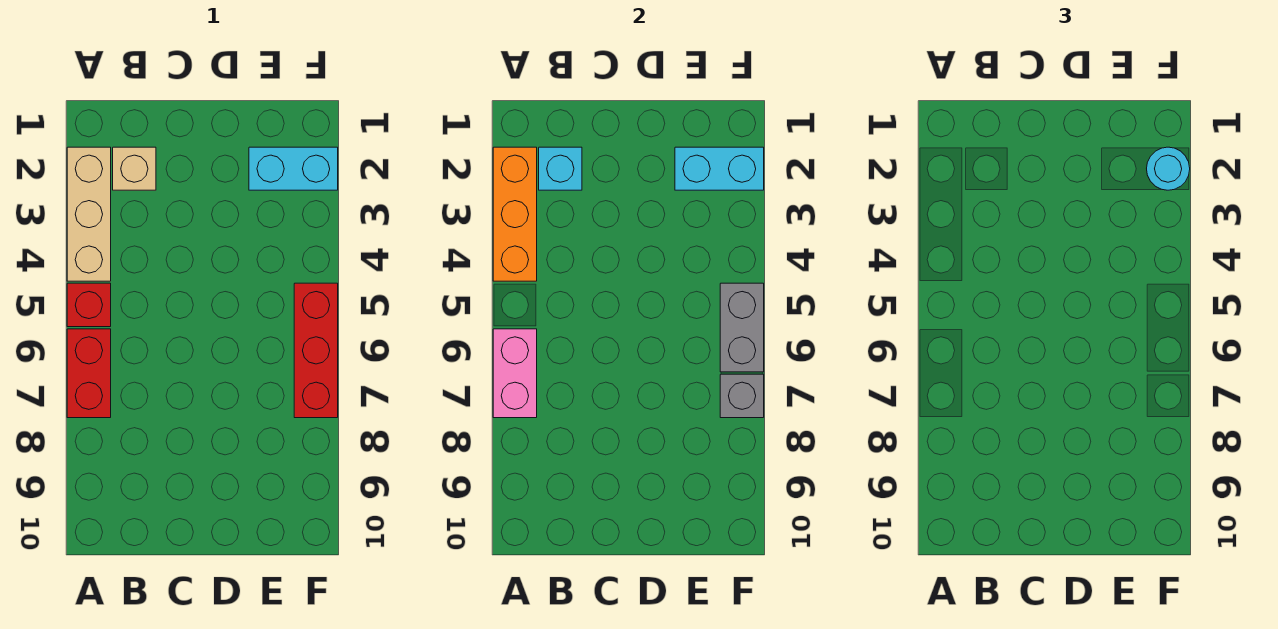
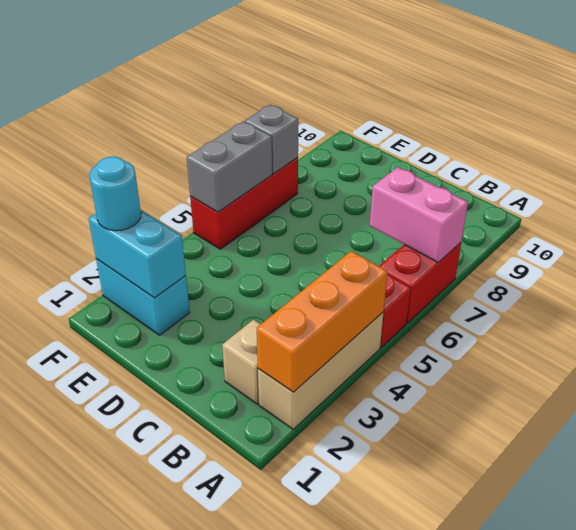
pink brick A6:A7 level 2 -> pink brick A7:B7 level 2
cyan brick B2 level 2 -> none

